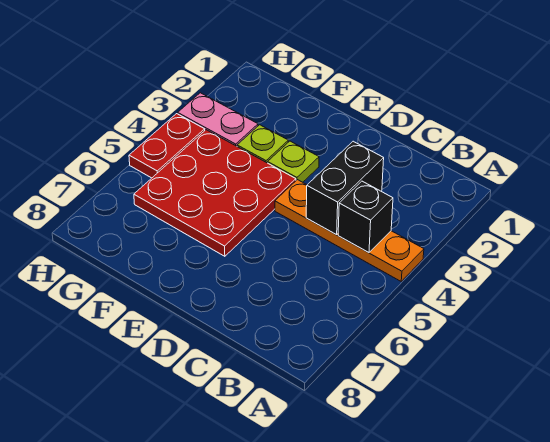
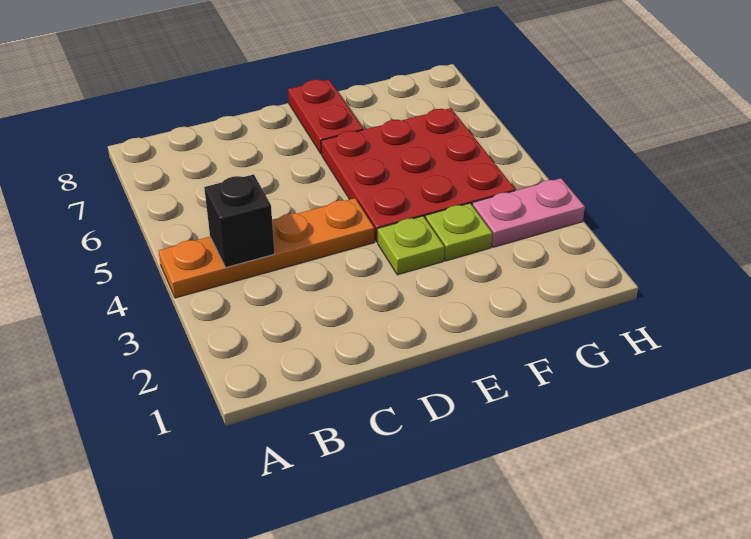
black brick C3:C4 level 2 -> none
red plate H4:H5 level 1 -> red plate E7:E8 level 1

